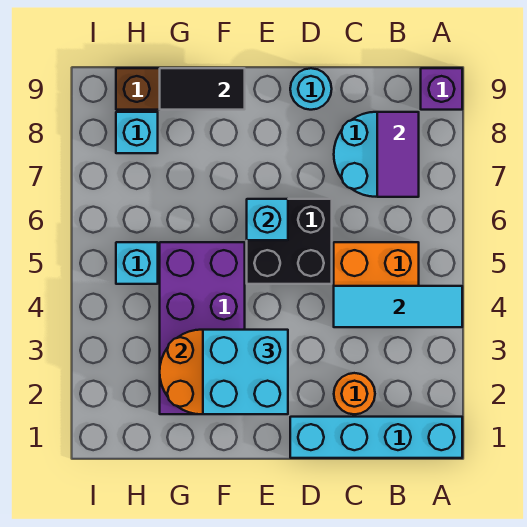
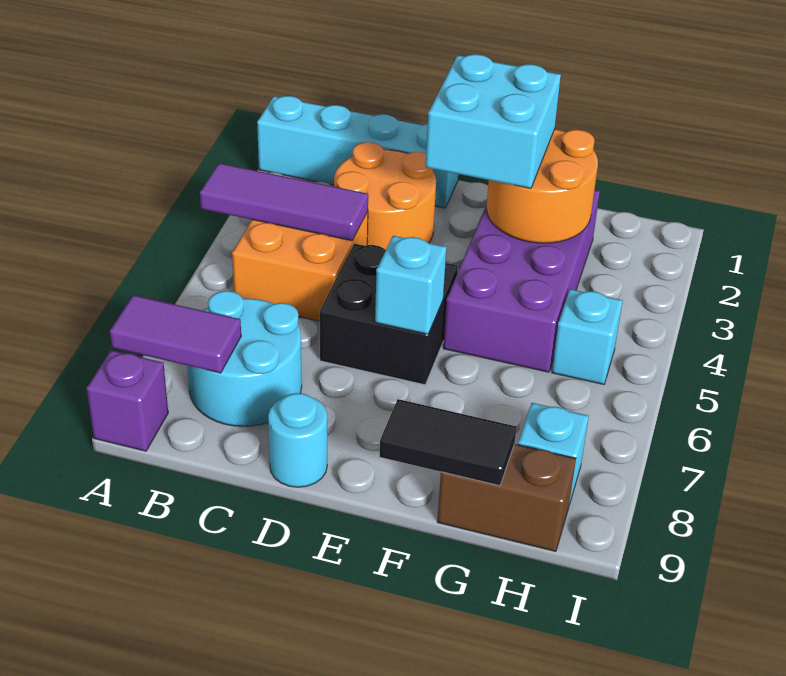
cyan tile A4:C4 level 2 -> purple tile A4:C4 level 2
purple tile B7:B8 level 2 -> purple tile A8:B8 level 2
orange round brick C2 level 1 -> orange round brick C2:D3 level 1

